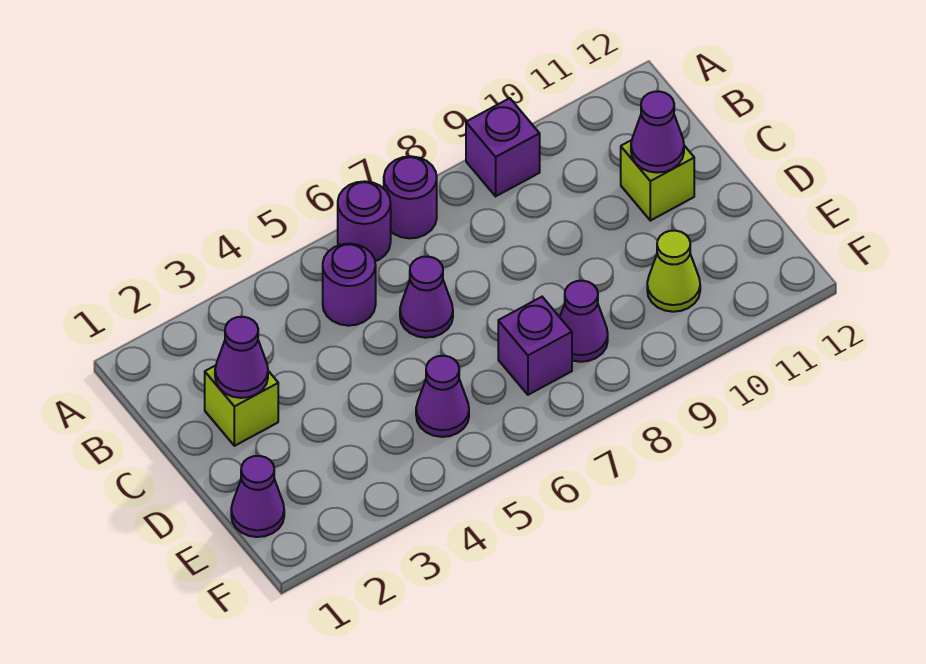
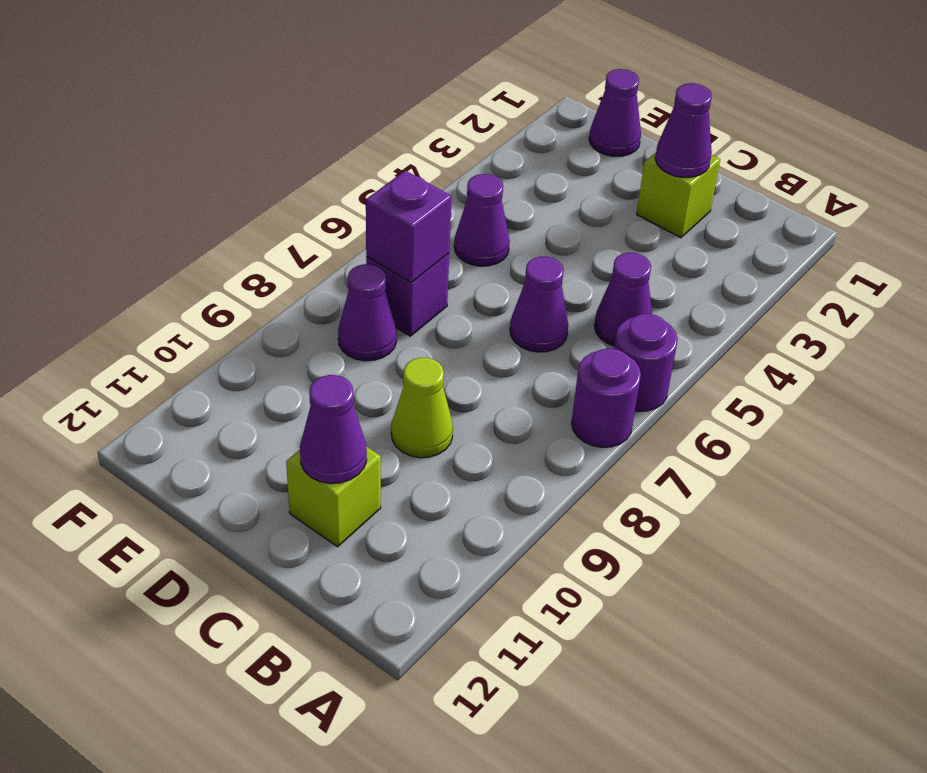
purple brick A9 level 1 -> purple brick E7 level 2
purple round brick B5 level 1 -> purple cone B5 level 1
lime cone E10 level 1 -> lime cone C9 level 1

